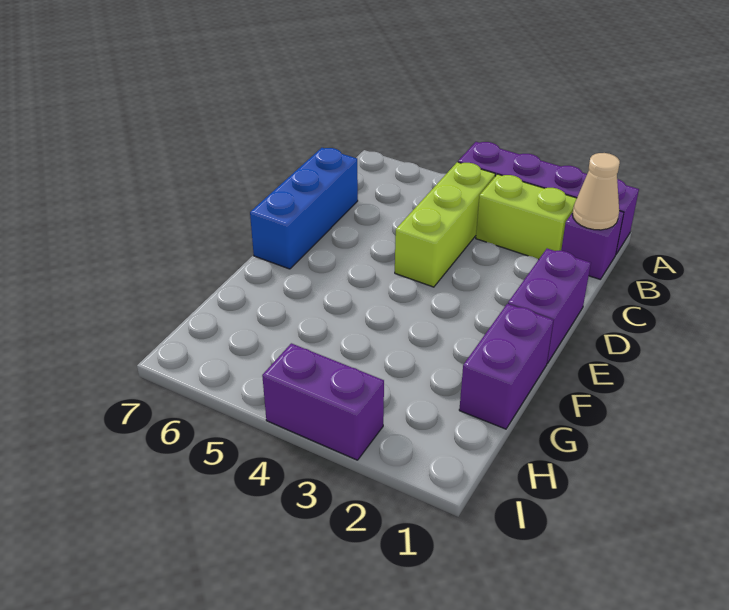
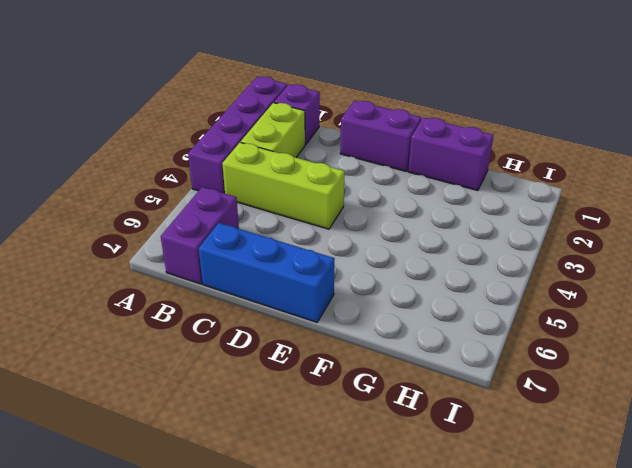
tan cone B1 level 2 -> none
purple brick I3:I4 level 1 -> purple brick B6:B7 level 1

